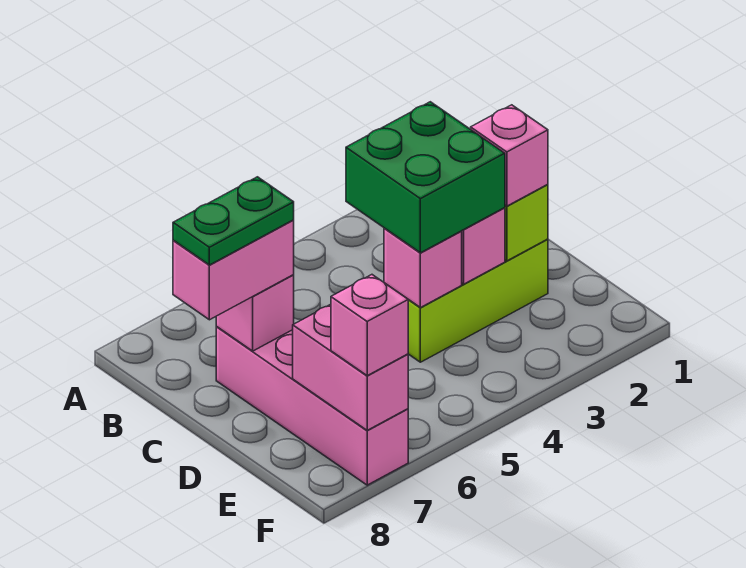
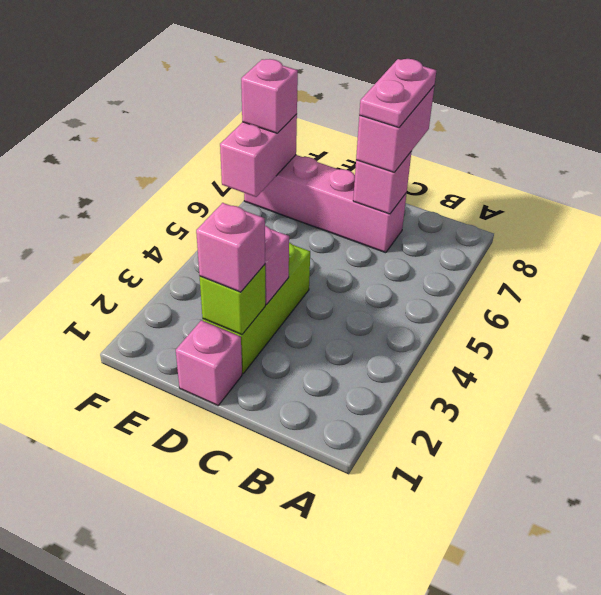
green brick C3:D4 level 3 -> none
green plate C7:C8 level 4 -> pink plate C7:C8 level 4
pink brick D4 level 2 -> pink brick D1 level 1
pink brick E7:F7 level 2 -> pink brick F6:F7 level 2

